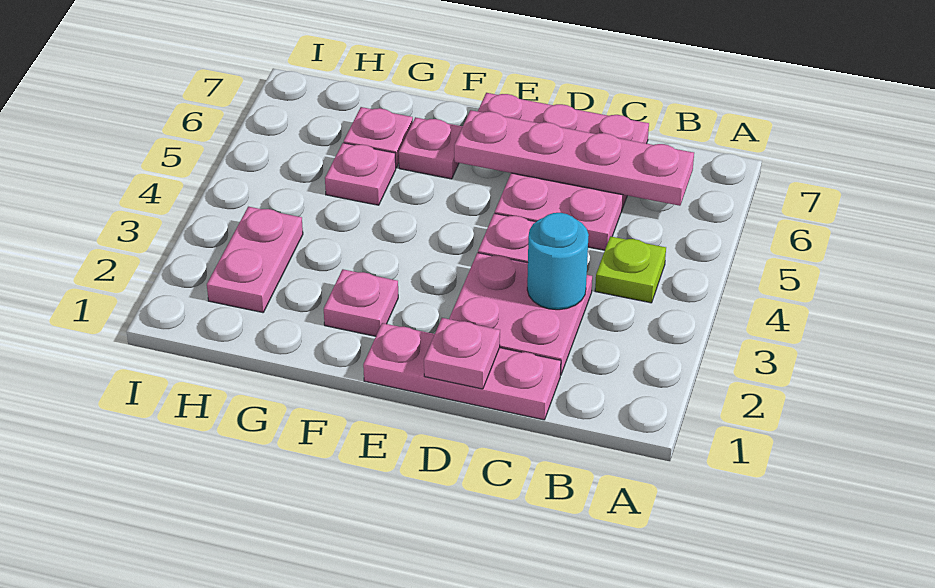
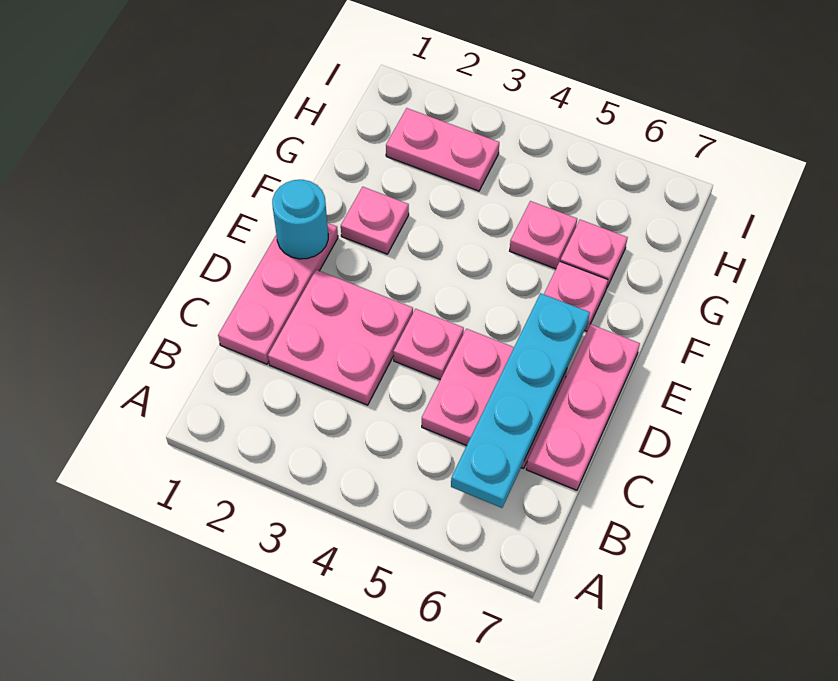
lime plate B4 level 1 -> none
pink plate B6:E6 level 2 -> cyan plate B6:E6 level 2
cyan round brick C3 level 2 -> cyan round brick E1 level 2
pink plate D1 level 2 -> none

